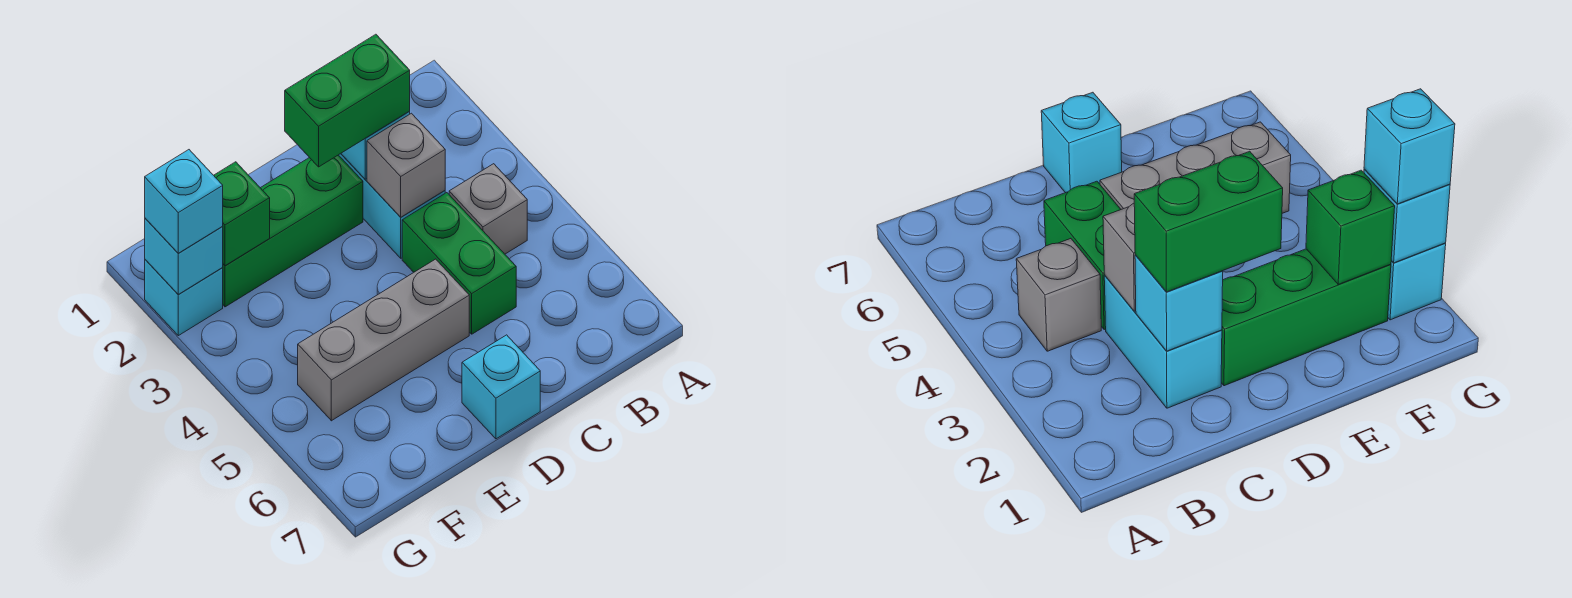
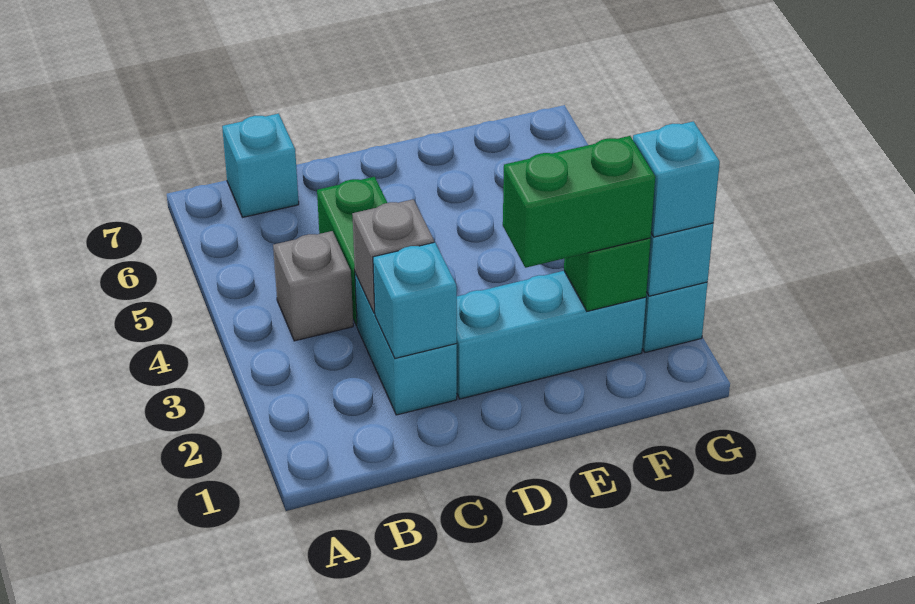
green brick C2:D2 level 3 -> green brick E2:F2 level 3
green brick D2:F2 level 1 -> cyan brick D2:F2 level 1
grey brick D5:F5 level 1 -> none
cyan brick D7 level 1 -> cyan brick B7 level 1

